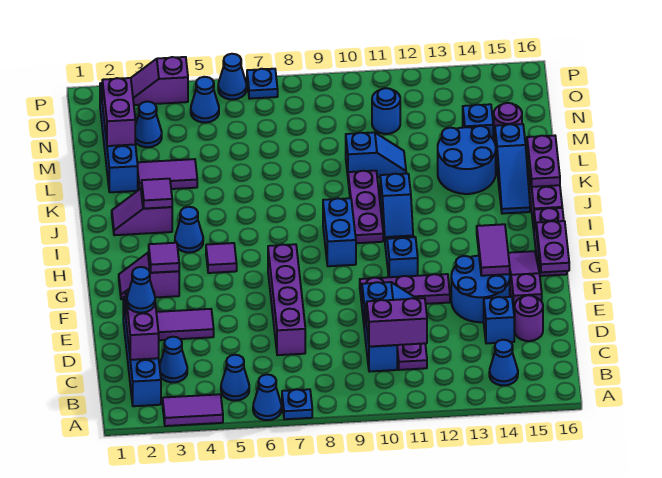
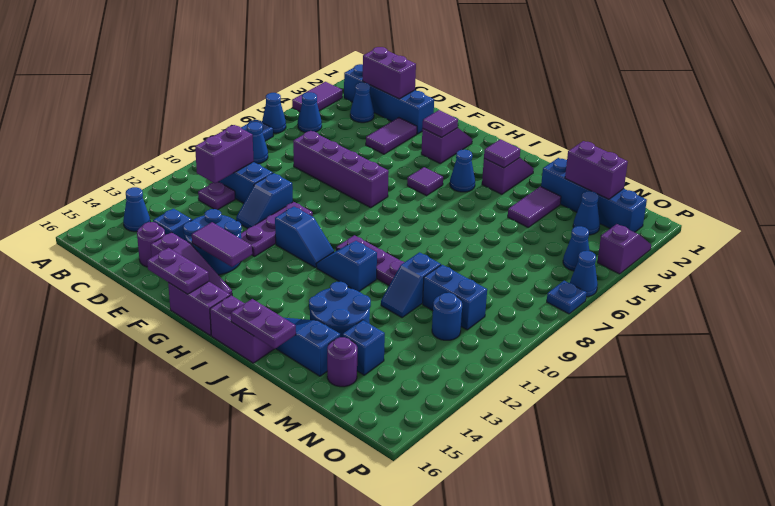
blue cone D2 level 3 -> blue cone B8 level 1
blue brick H9:I9 level 1 -> blue brick M10:N10 level 1

